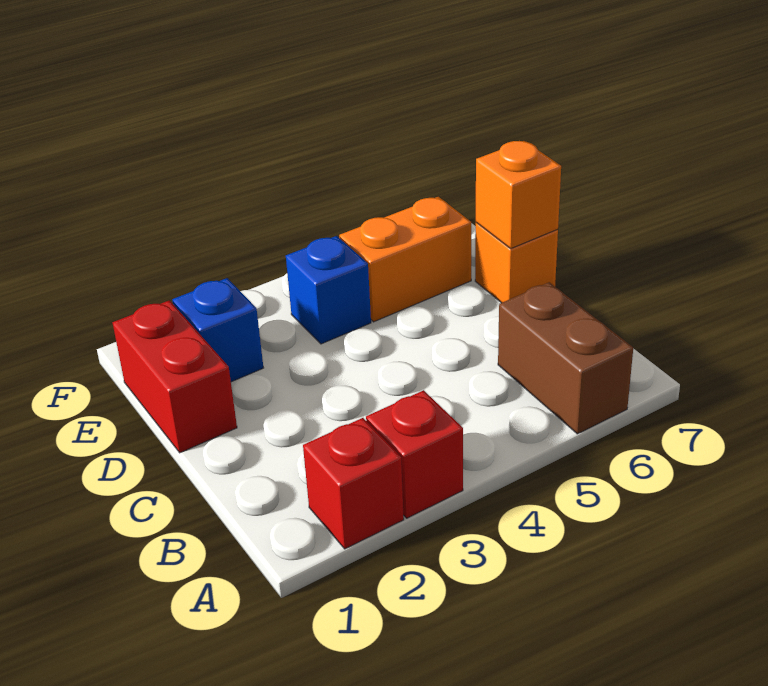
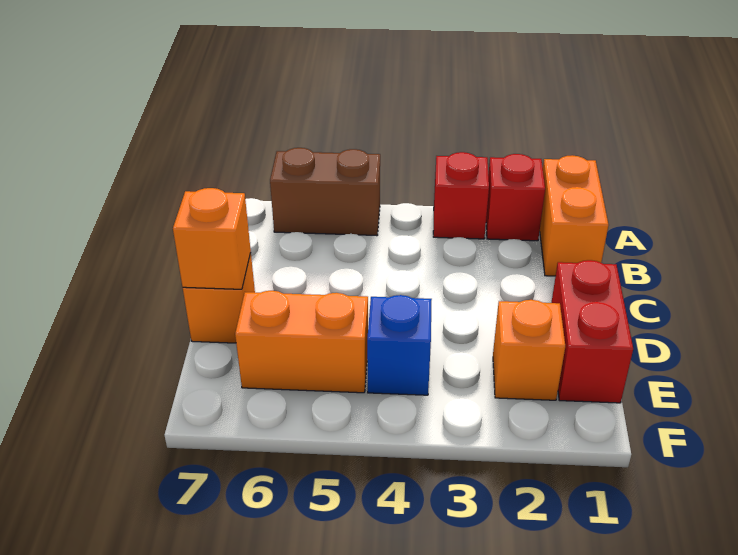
none -> orange brick A1:B1 level 1
brown brick A6:B6 level 1 -> brown brick A5:A6 level 1
blue brick E2 level 1 -> orange brick E2 level 1

